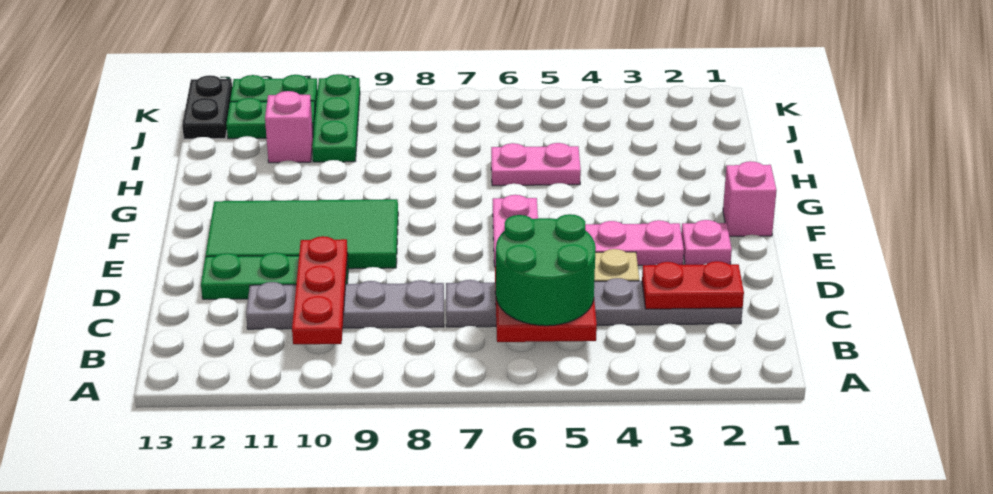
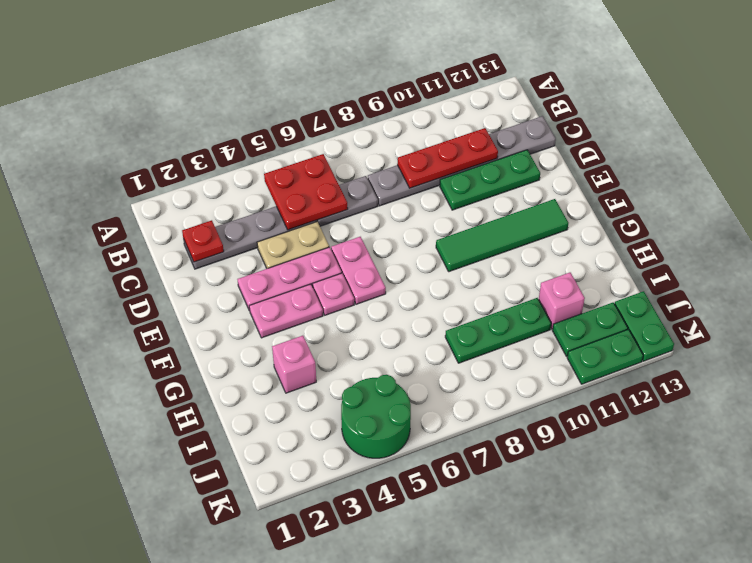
green round brick B5:C6 level 3 -> green round brick J4:K5 level 1
red plate B10:D10 level 2 -> red plate C9:C11 level 2
red plate C2:C3 level 2 -> red plate C2 level 2
grey plate C8:C11 level 1 -> grey plate C8:C13 level 1
pink plate E2 level 1 -> pink plate F5 level 1
green tile E9:F12 level 1 -> green tile F9:F12 level 1
pink brick F1 level 1 -> pink brick H3 level 1
pink plate H5:H6 level 1 -> pink plate F3:F4 level 1
green plate I10:K10 level 1 -> green plate I8:I10 level 1
black plate J13:K13 level 1 -> green plate J13:K13 level 1

